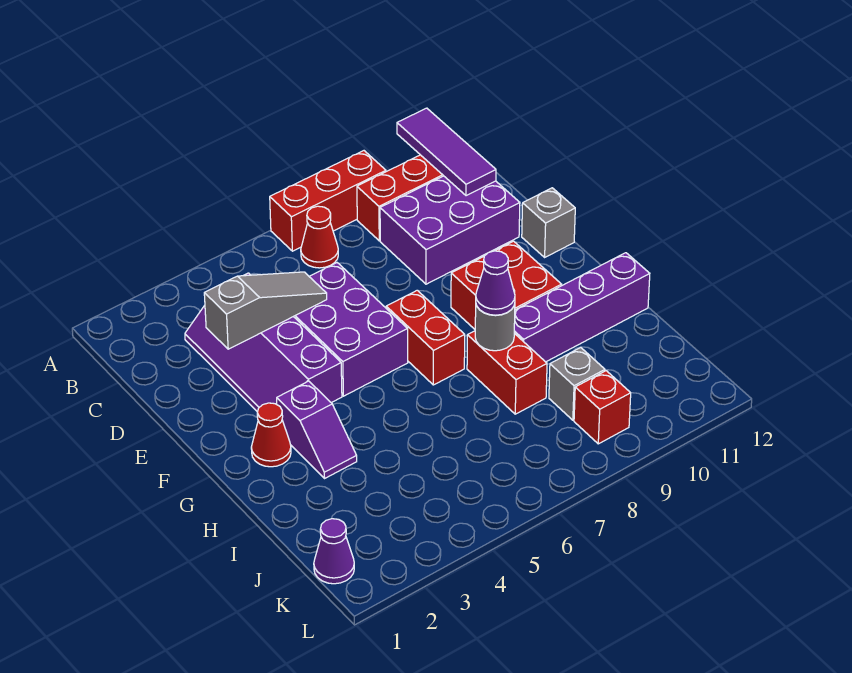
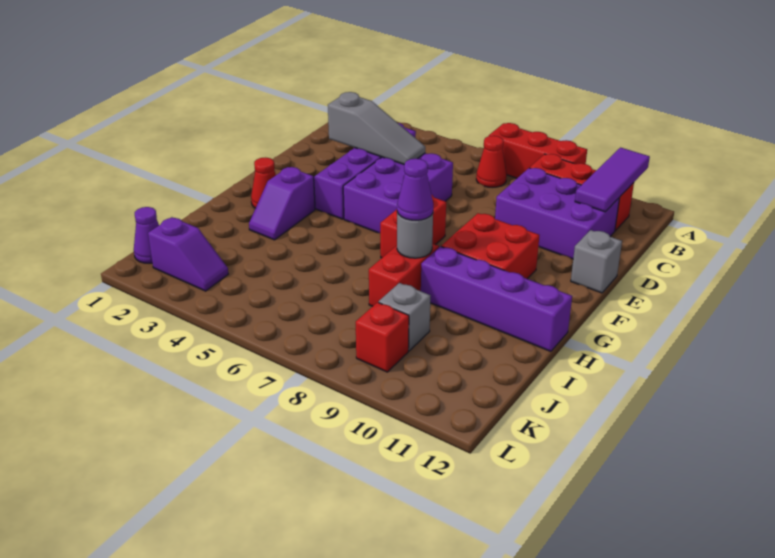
none -> purple slope K2:K3 level 1 top 2

